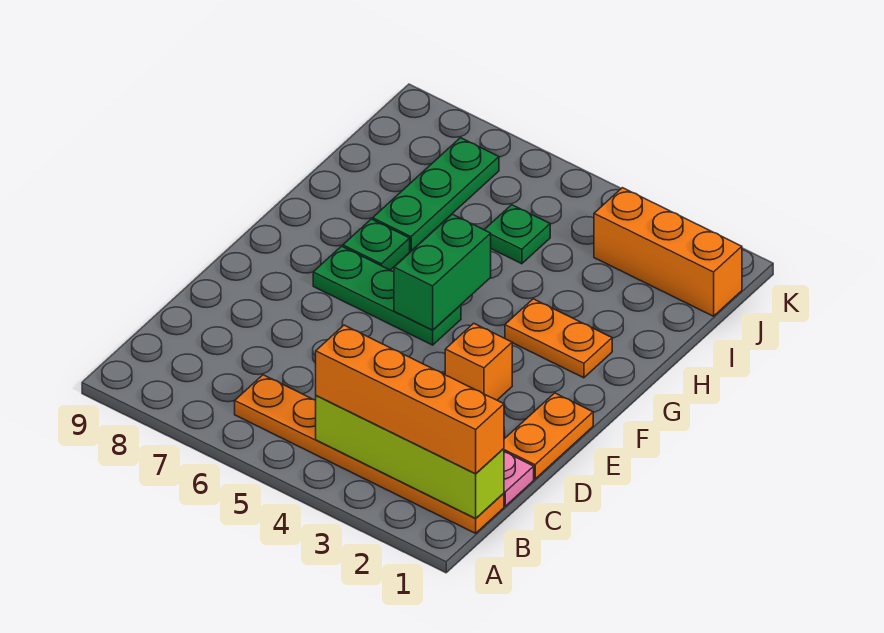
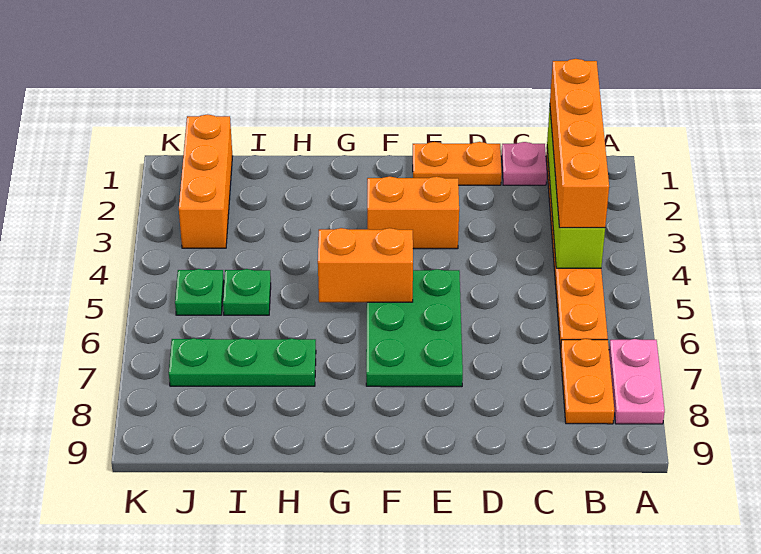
none -> pink plate A7:A8 level 1
orange brick E3 level 1 -> orange brick E3:F3 level 1
green plate F5:F7 level 1 -> green plate E5:F7 level 1
green brick F5:G5 level 2 -> orange brick F5:G5 level 2
orange plate G2:G3 level 1 -> orange plate B7:B8 level 1
green plate G7 level 1 -> green plate J5 level 1

